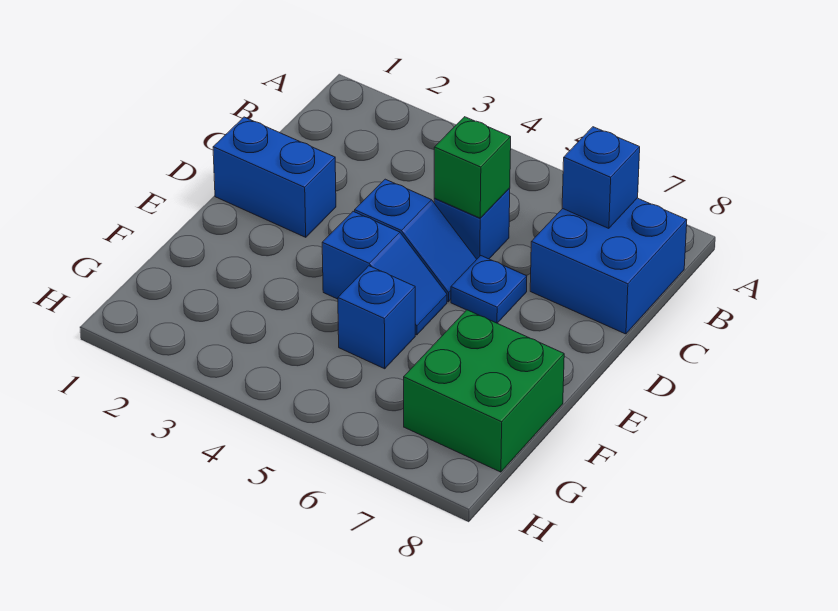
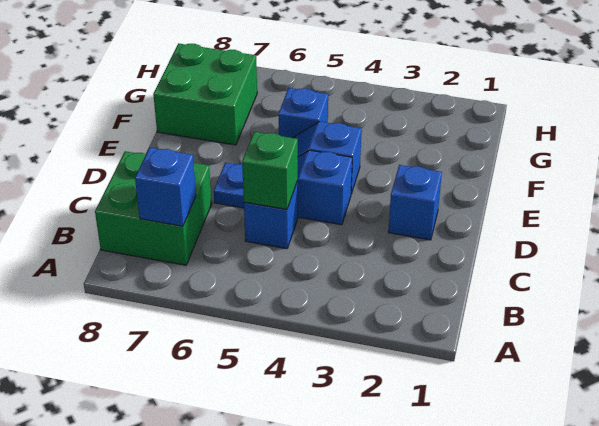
blue brick B7:C8 level 1 -> green brick B7:C8 level 1
blue brick D1:D2 level 1 -> blue brick D2 level 1

